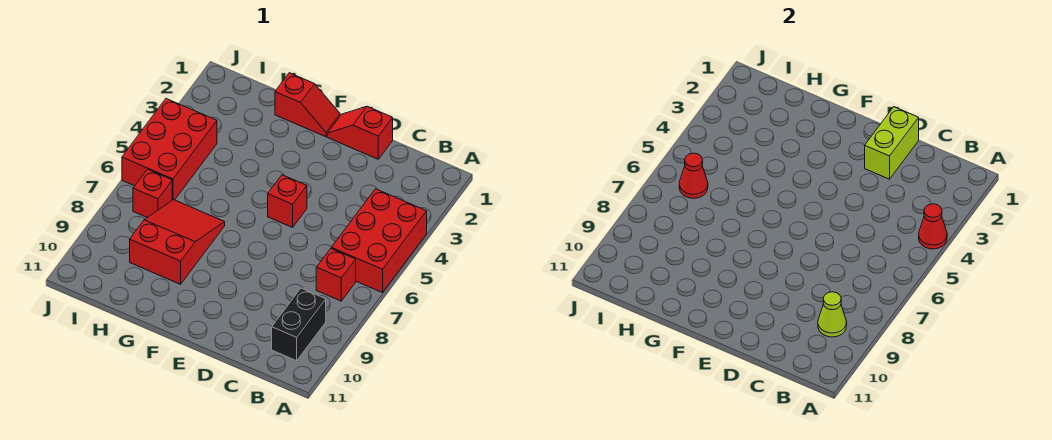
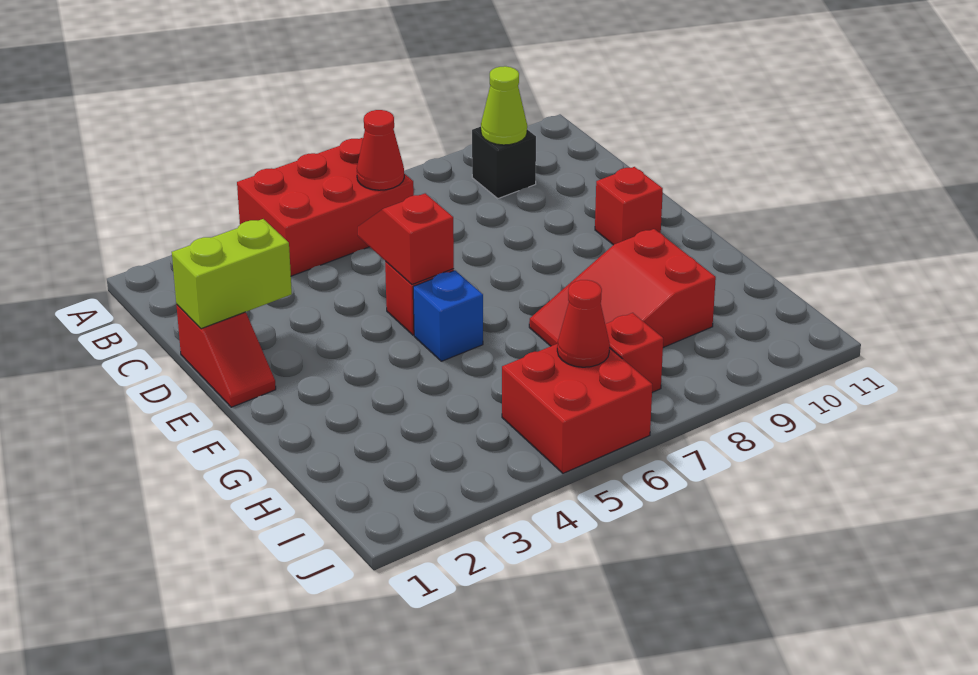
red cone A4 level 2 -> red cone B6 level 2
red brick B7 level 1 -> red brick E10 level 1
black brick B9:B10 level 1 -> black brick B9 level 1
red slope F1:G1 level 1 top G -> red slope D5:E5 level 2 top E
none -> blue brick F5 level 1
red brick I4:J6 level 1 -> red brick I5:J6 level 1

